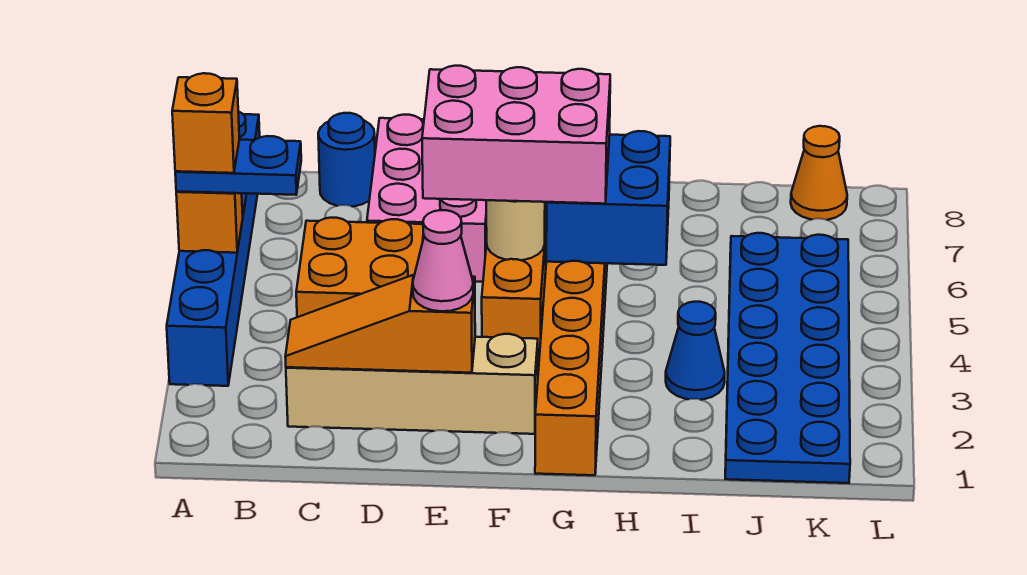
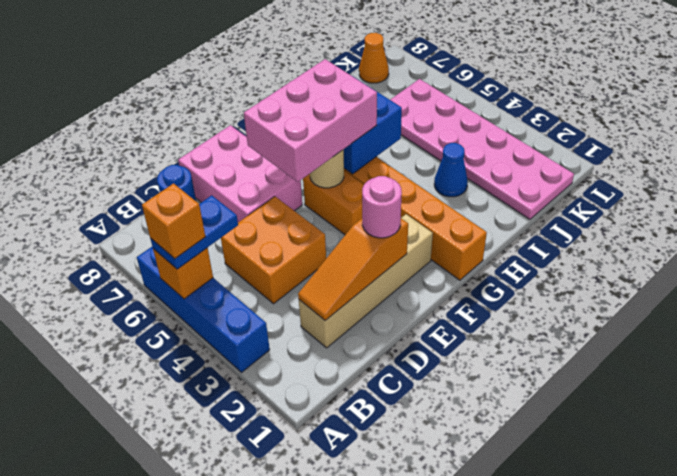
blue brick A3:A8 level 1 -> blue brick A3:A6 level 1
pink cone E2 level 3 -> pink round brick E2 level 3
blue plate J1:K6 level 1 -> pink plate J1:K6 level 1

